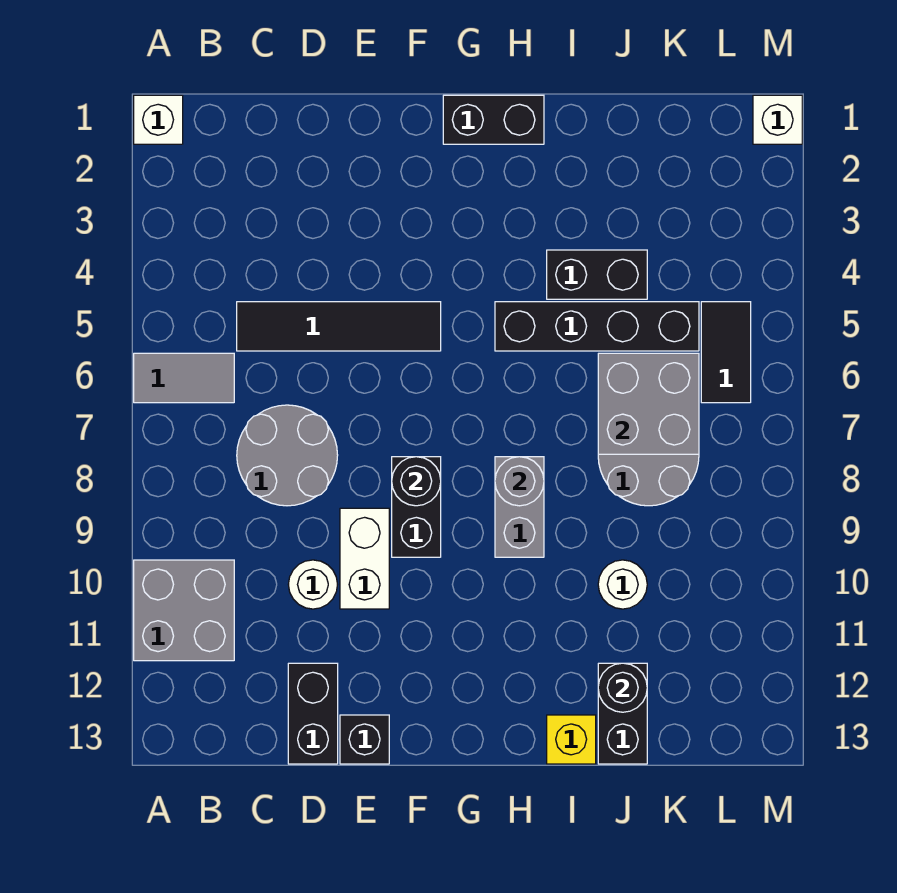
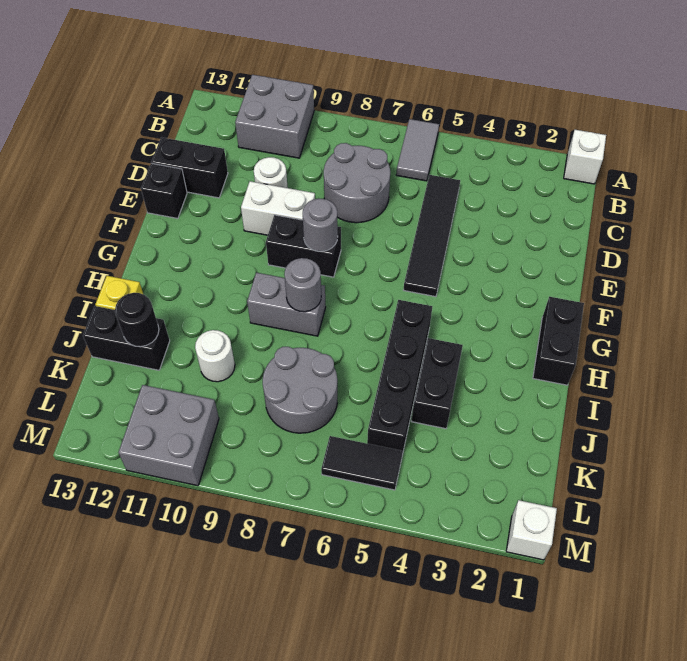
black round brick F8 level 2 -> grey round brick F8 level 2
grey brick J6:K7 level 2 -> grey brick L10:M11 level 1

